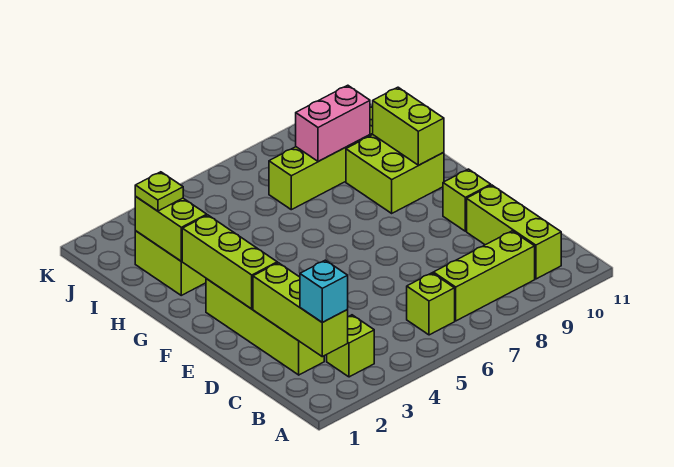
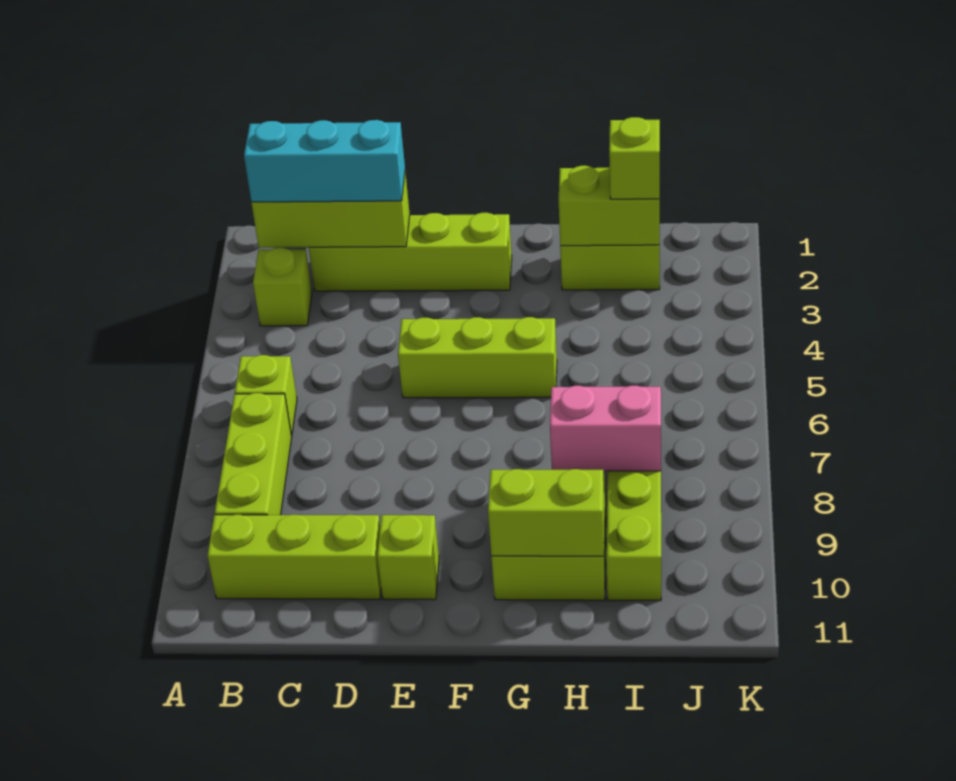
cyan brick B2 level 3 -> cyan brick B2:D2 level 3
lime brick E2:G2 level 2 -> lime brick E5:G5 level 1
lime plate I2 level 3 -> lime brick I2 level 3
pink brick I8:I9 level 2 -> pink brick H8:I8 level 2

